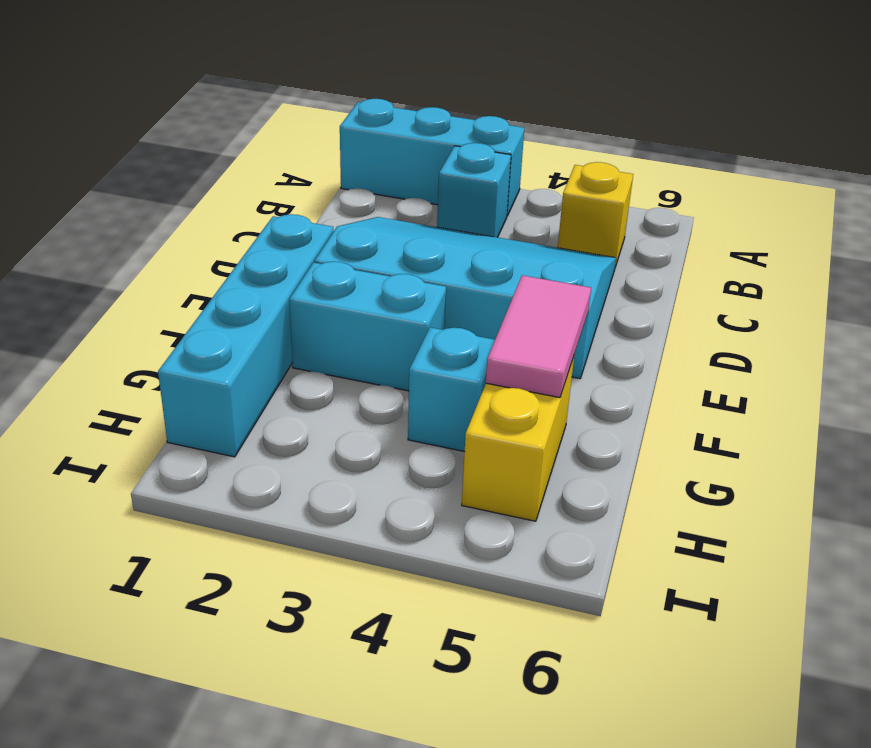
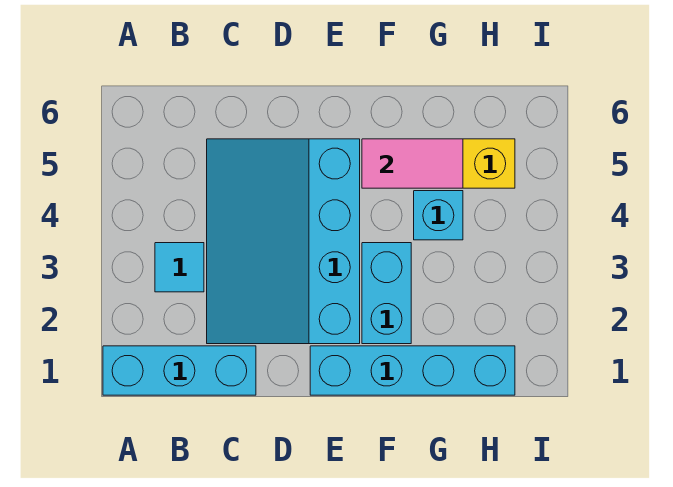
cyan brick A1:A3 level 1 -> cyan brick A1:C1 level 1
cyan brick B3 level 1 -> cyan tile B3 level 1
yellow brick B5 level 1 -> none

